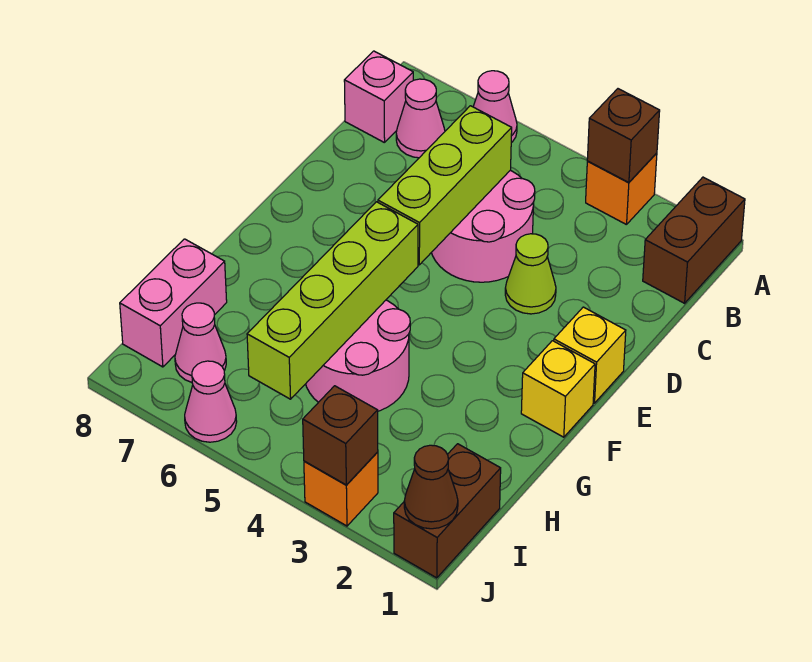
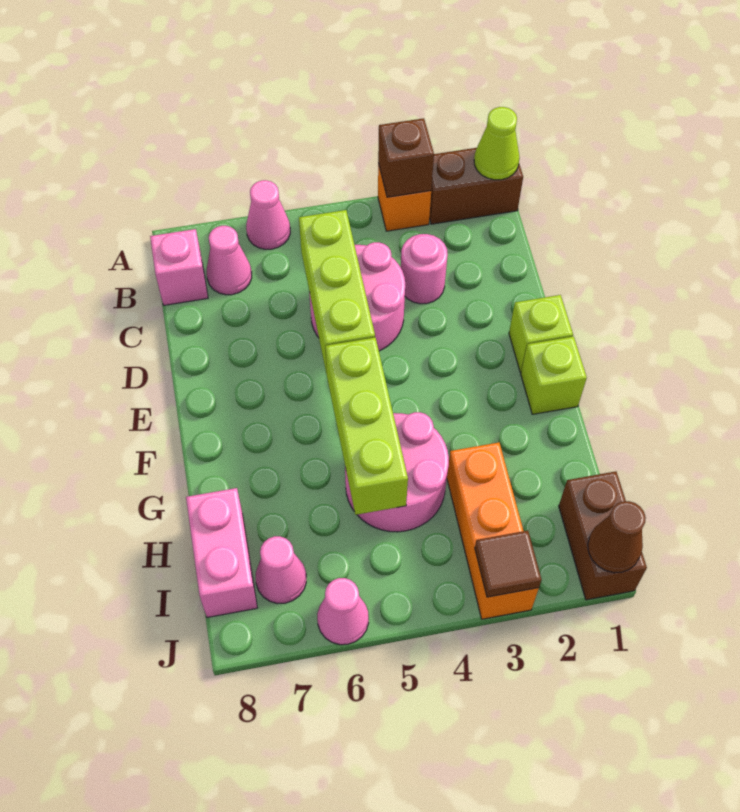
brown brick A1:B1 level 1 -> brown brick A1:A2 level 1
none -> pink round brick C3 level 1
lime cone D3 level 1 -> lime cone A1 level 2
yellow brick E1 level 1 -> lime brick E1 level 1
yellow brick F1 level 1 -> lime brick F1 level 1
lime brick F5:I5 level 2 -> lime brick F5:H5 level 2
orange brick J3 level 1 -> orange brick H3:J3 level 1
brown brick J3 level 2 -> brown tile J3 level 2

